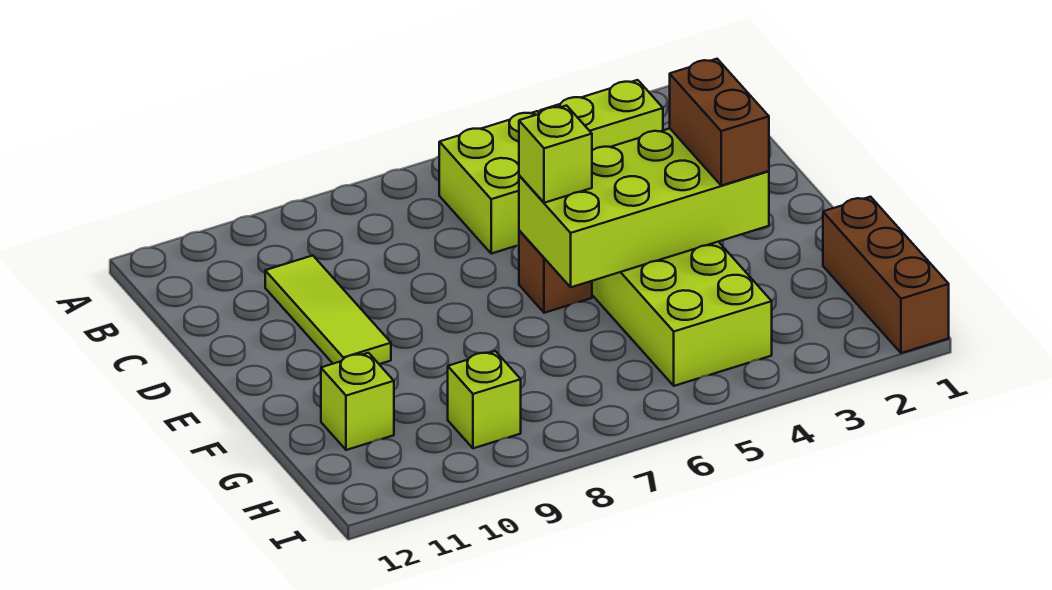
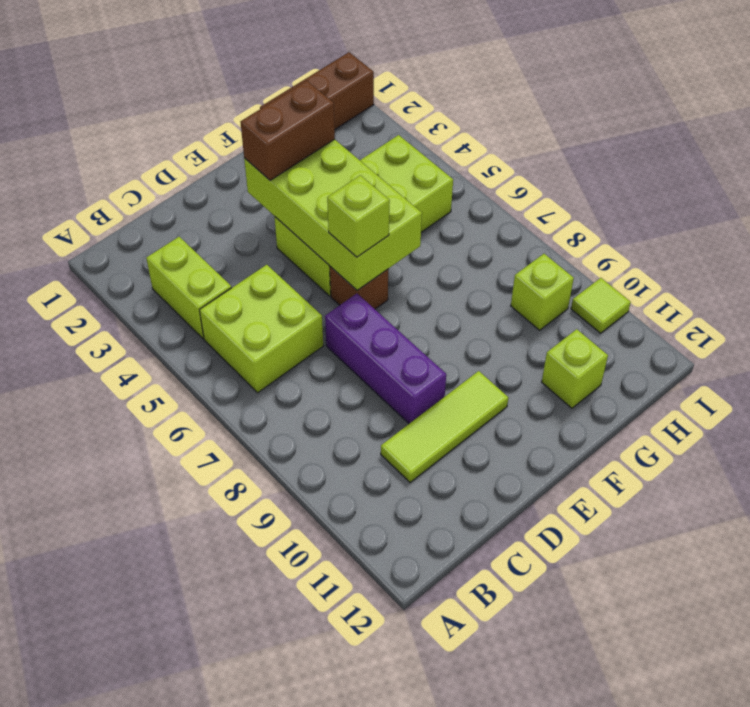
none -> purple brick D7:D9 level 1
none -> lime tile I10 level 1

